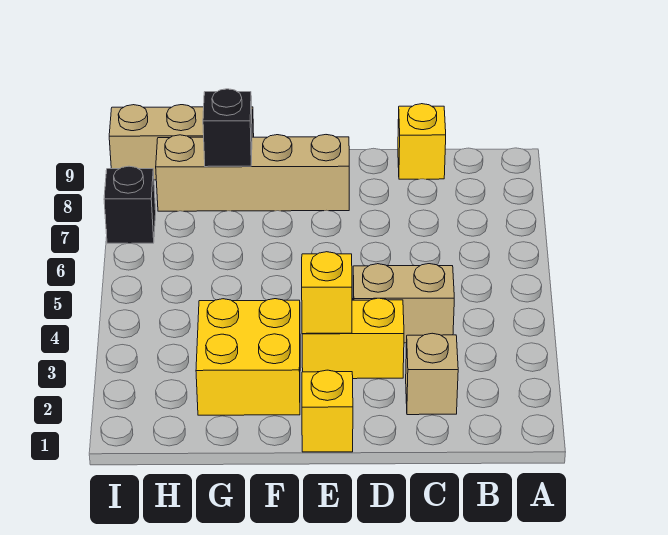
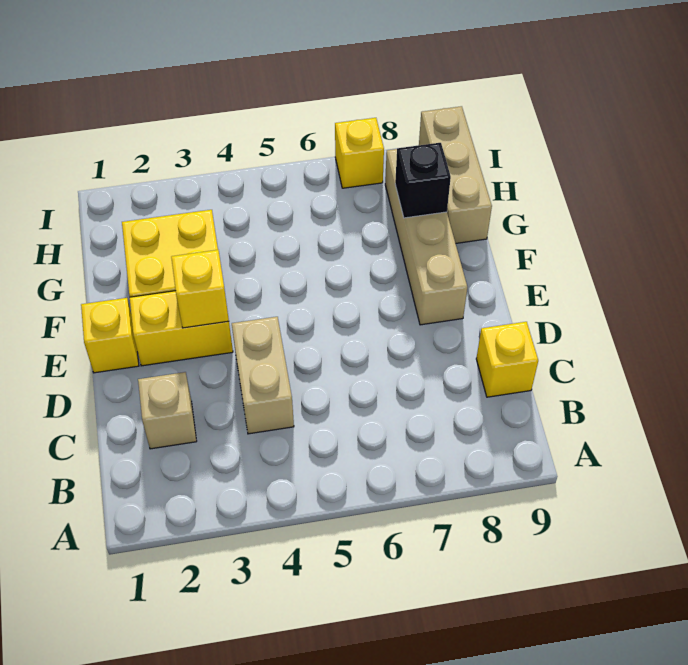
yellow brick D3:E3 level 1 -> yellow brick E2:E3 level 1
black brick I7 level 1 -> yellow brick I7 level 1

